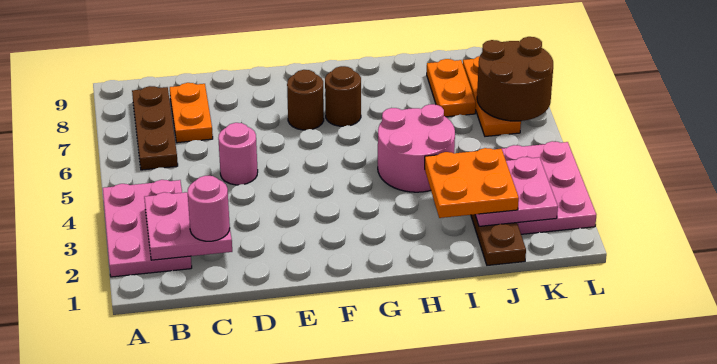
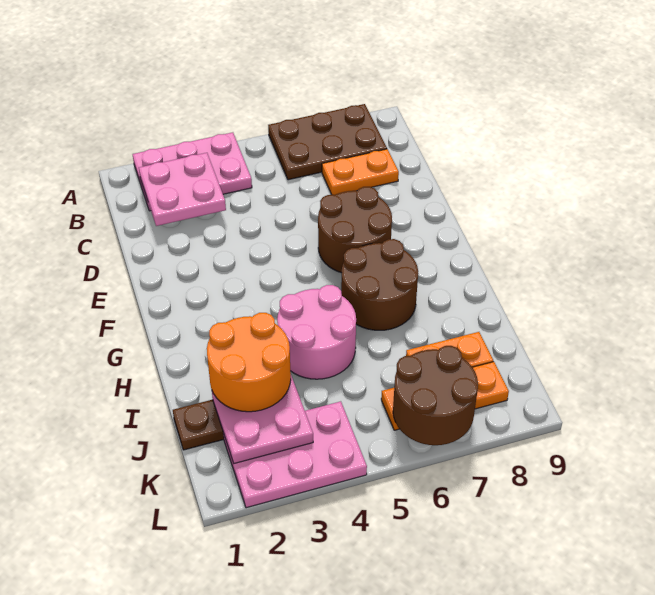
brown plate B6:B8 level 1 -> brown plate A6:B8 level 1
pink round brick C2 level 3 -> none
pink round brick D5 level 1 -> none
brown round brick F7 level 1 -> brown round brick E6:F7 level 1
brown round brick G7 level 1 -> brown round brick G6:H7 level 1
orange plate I2:J3 level 3 -> orange round brick I2:J3 level 3

